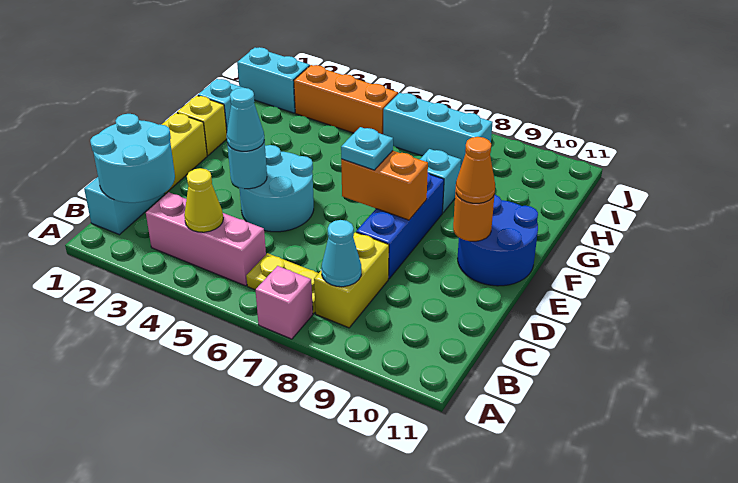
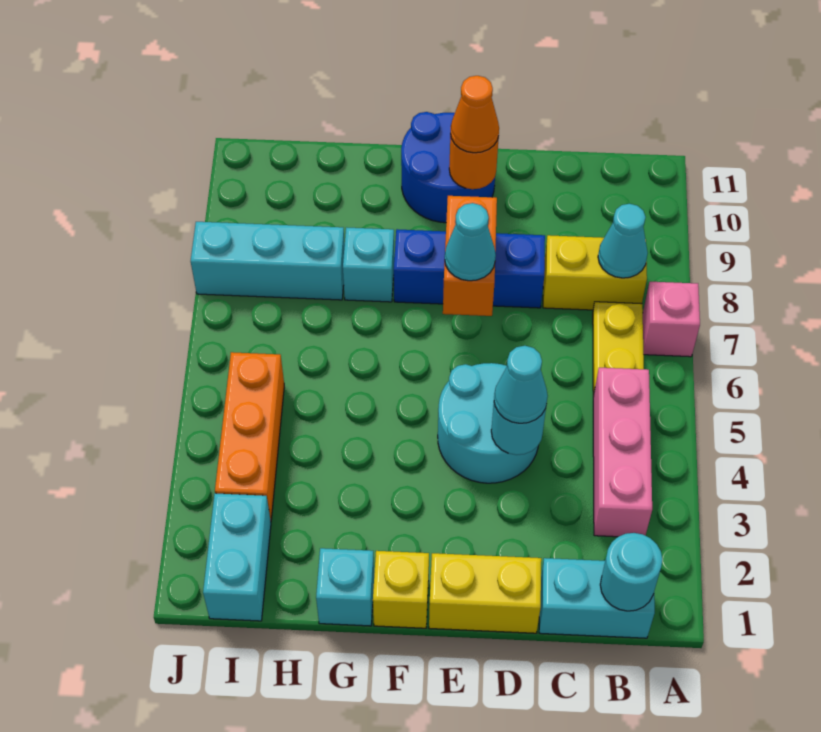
cyan round brick B1:C2 level 2 -> cyan round brick B1 level 2
yellow cone B4 level 2 -> none
cyan plate E7 level 3 -> cyan cone E7 level 3
cyan brick I6:I8 level 1 -> cyan brick H8:J8 level 1

